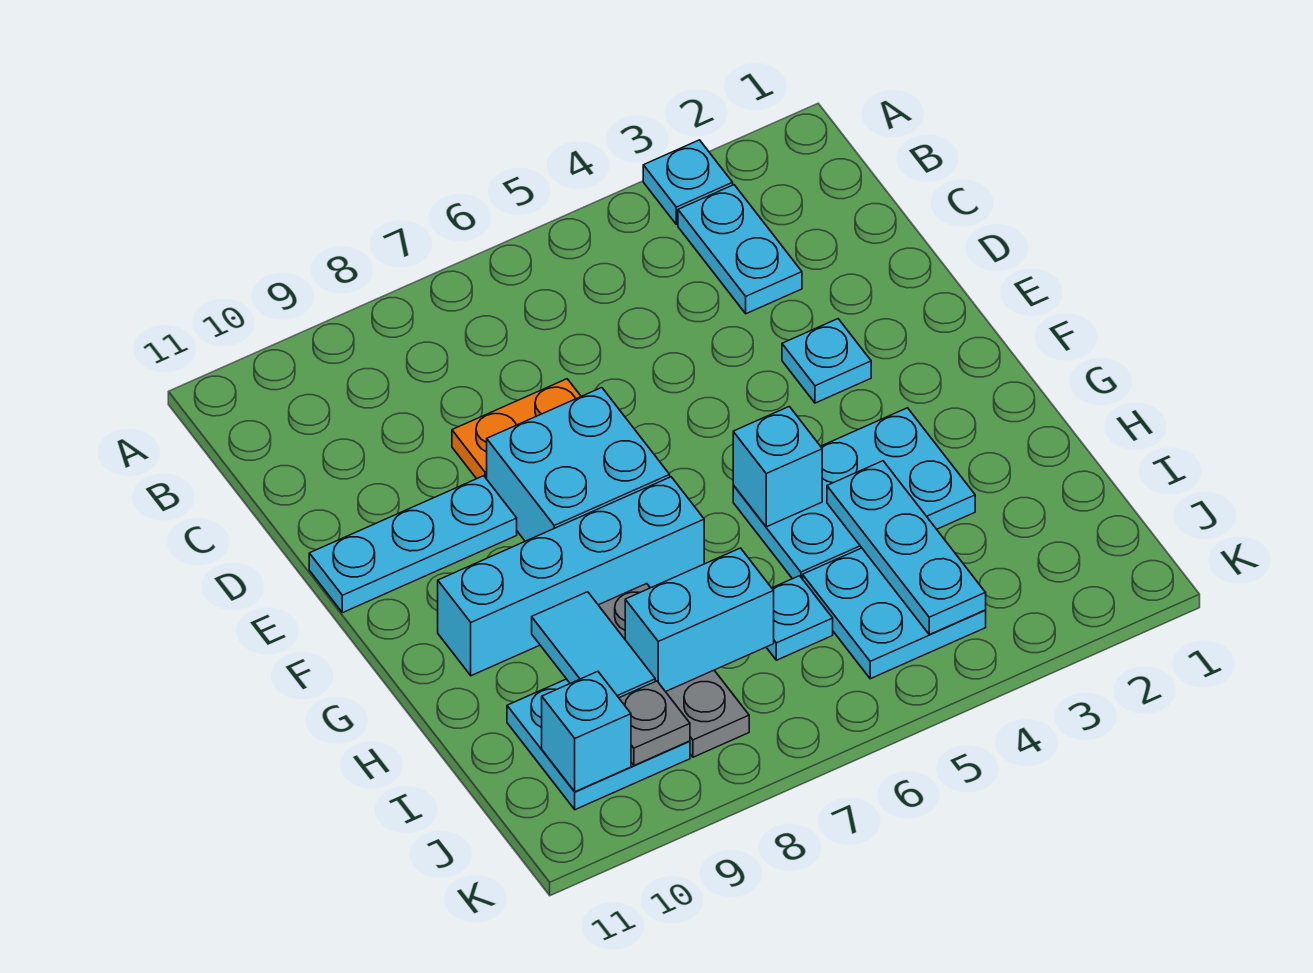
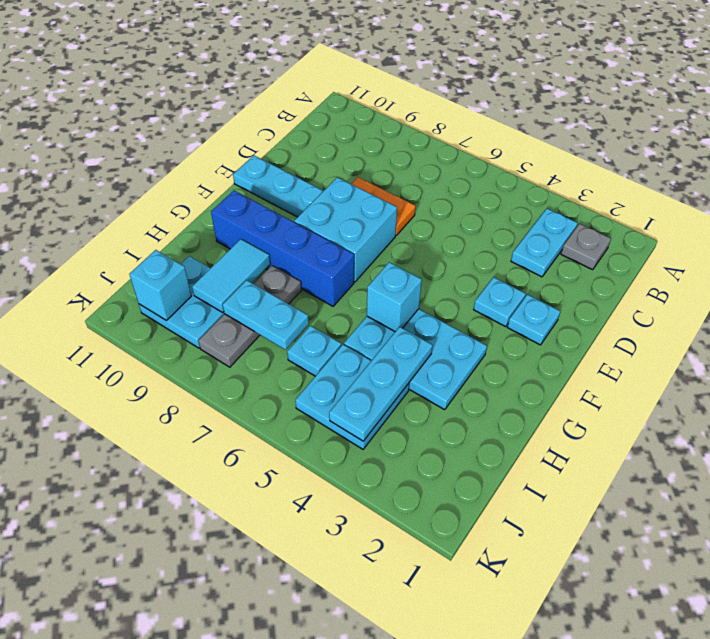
cyan plate A3 level 1 -> cyan plate E2 level 1
cyan brick G7:G10 level 1 -> blue brick G7:G10 level 1
cyan brick I7:I8 level 2 -> cyan plate I7:I8 level 2
grey plate J9 level 2 -> grey plate B2 level 1

